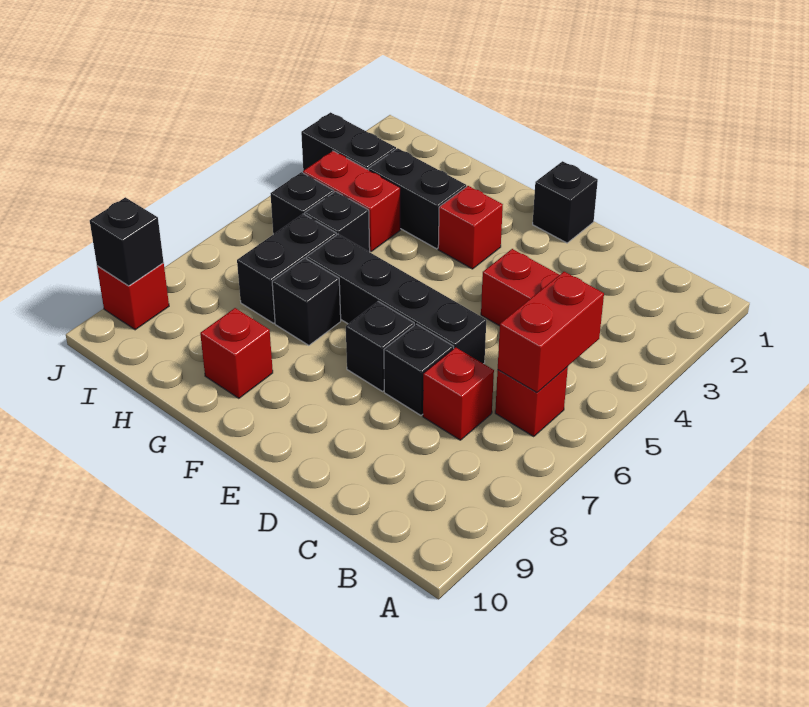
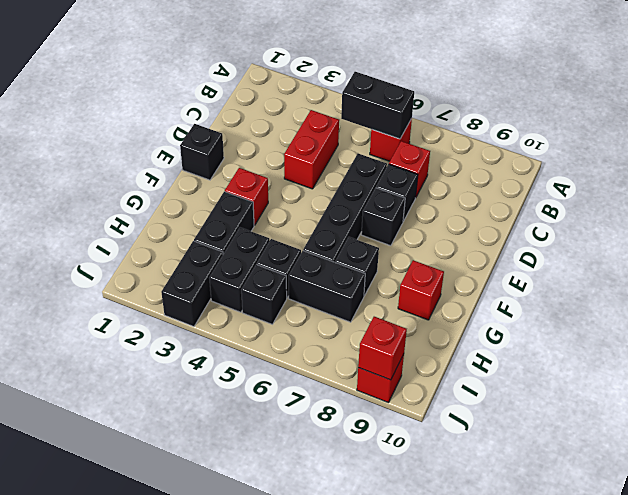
red brick B5:B6 level 2 -> black brick B5:B6 level 2
red brick H4:I4 level 1 -> black brick H4:I4 level 1
black brick J9 level 2 -> red brick J9 level 2

